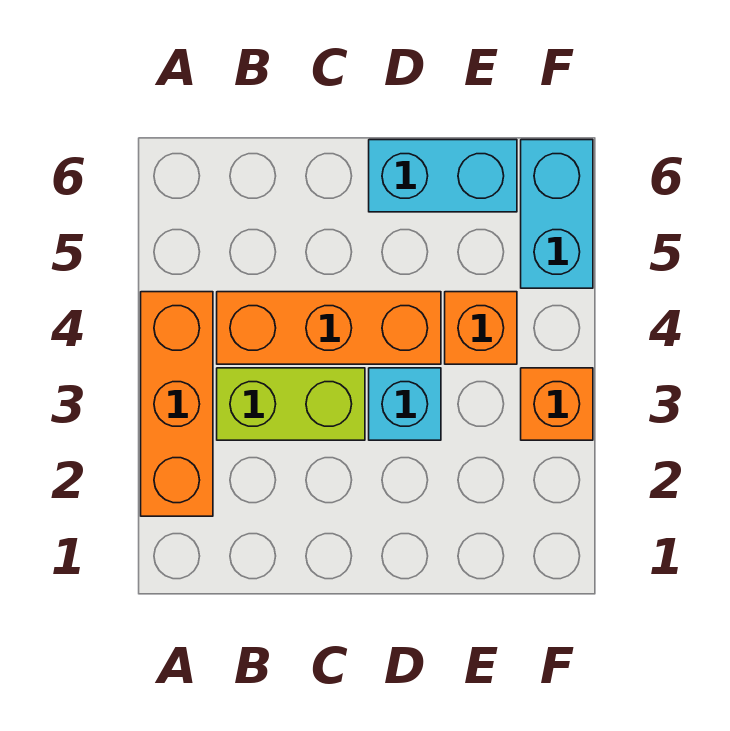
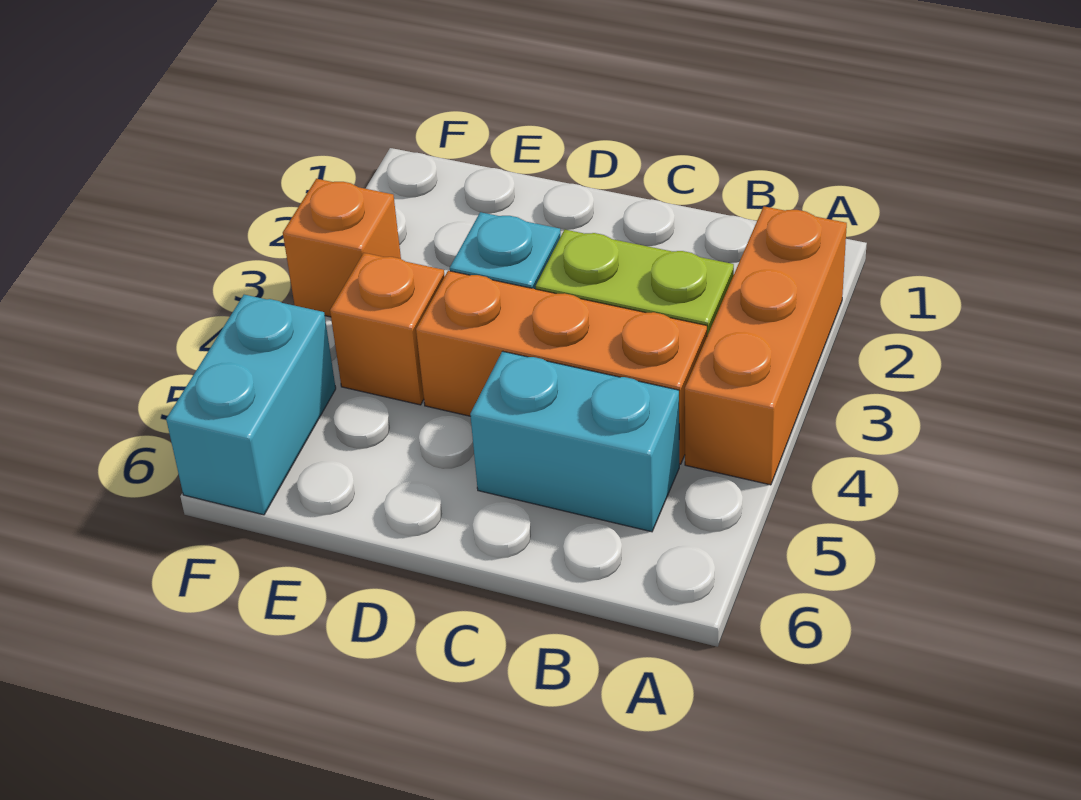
cyan brick D6:E6 level 1 -> cyan brick B5:C5 level 1

